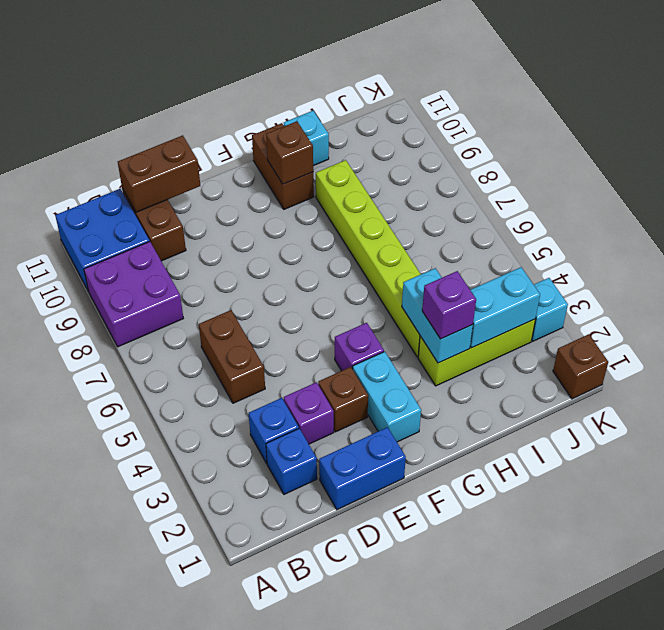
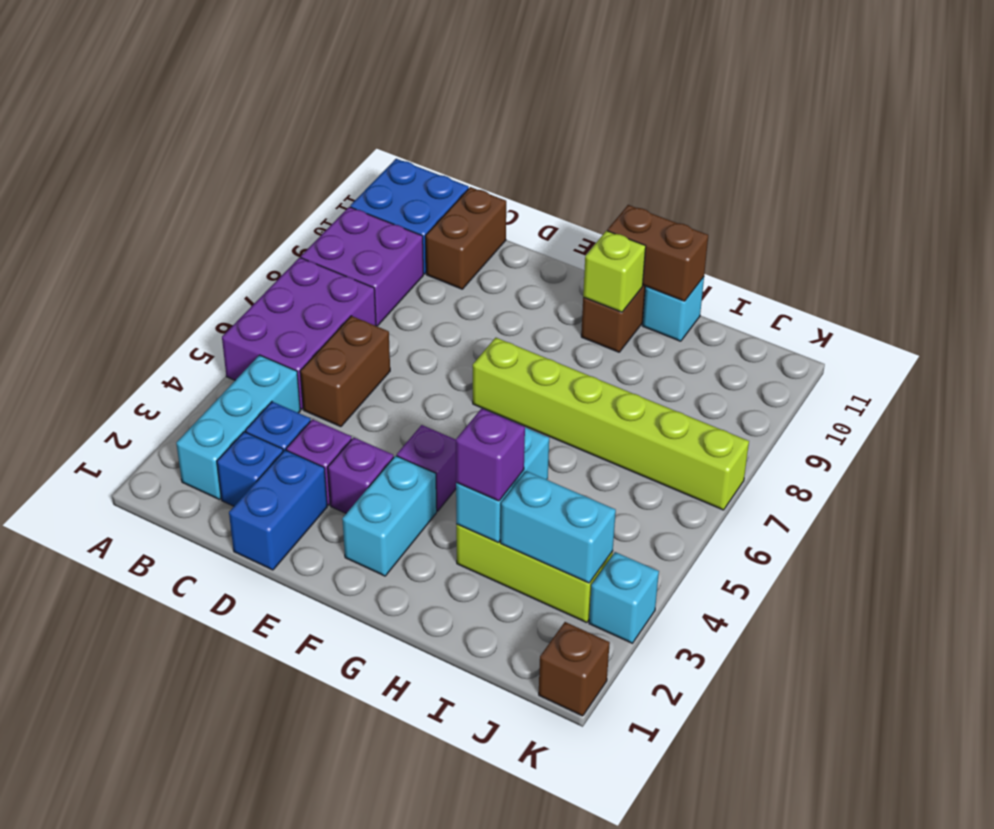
none -> purple brick A5:B7 level 1
none -> cyan brick B2:B4 level 1
brown brick C11:D11 level 2 -> brown brick G11:H11 level 2
blue brick D1:E1 level 1 -> blue brick D1:D2 level 1
brown brick E3 level 1 -> purple brick E3 level 1
brown brick G10 level 2 -> lime brick G10 level 2
lime brick H4:H9 level 1 -> lime brick F7:K7 level 1

